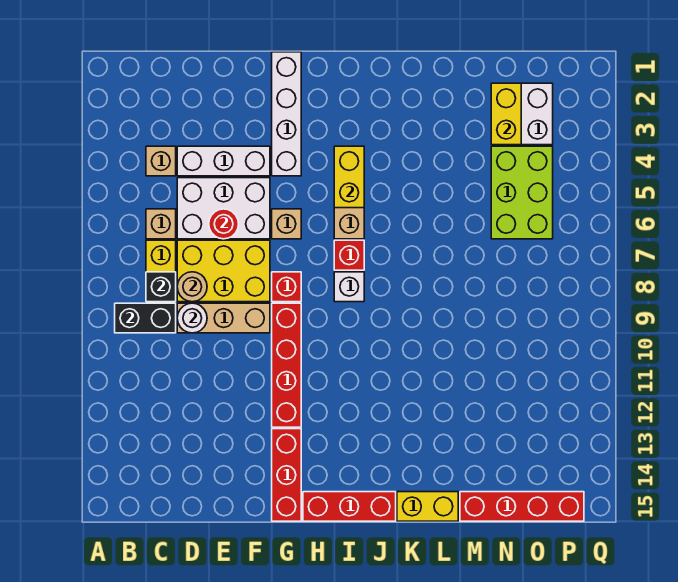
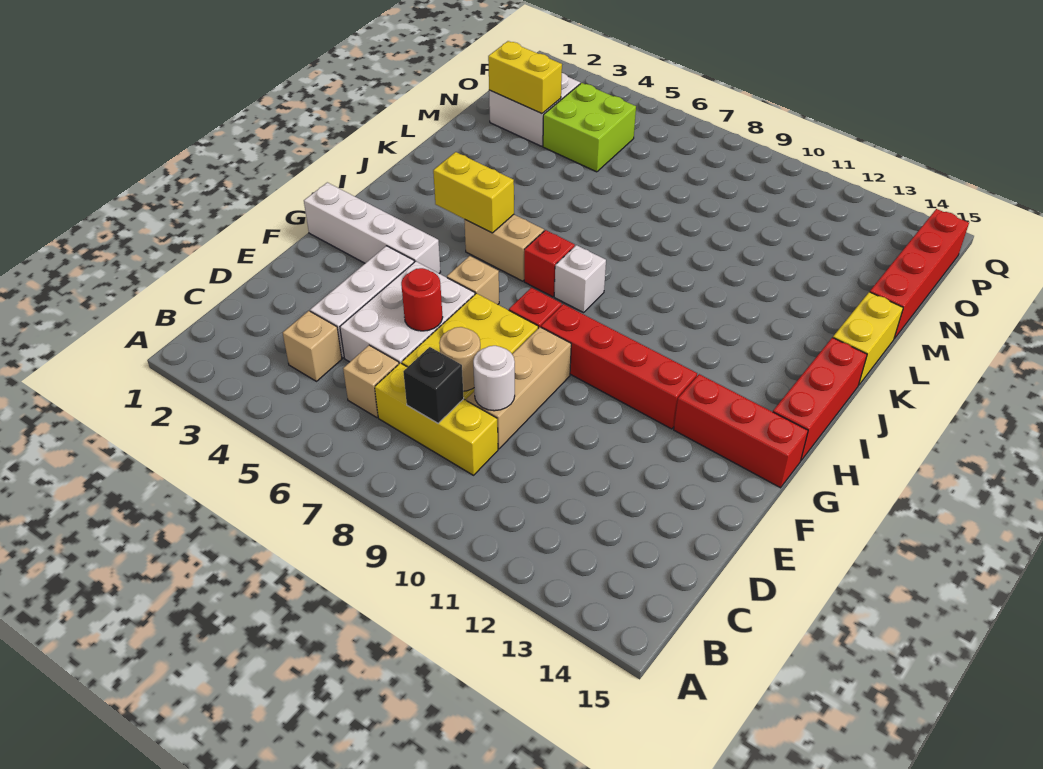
black brick B9:C9 level 2 -> none
lime brick N4:O6 level 1 -> lime brick N4:O5 level 1

